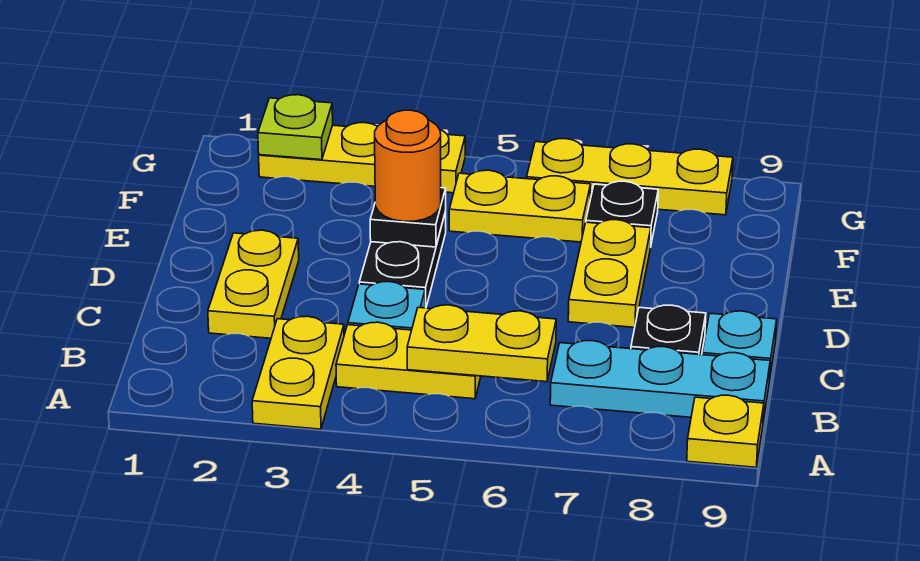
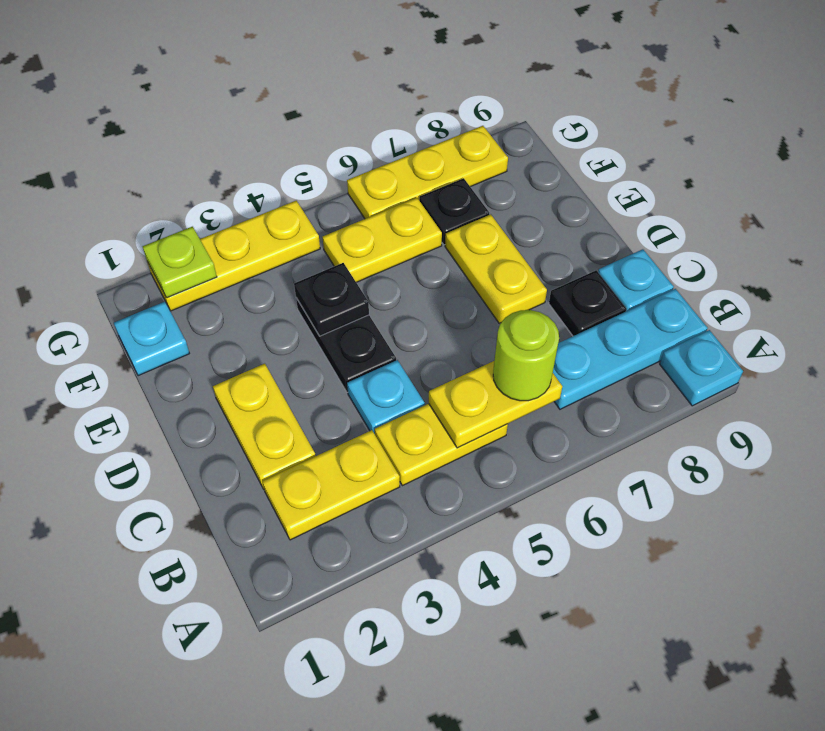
yellow plate A3:B3 level 1 -> yellow plate B2:B3 level 1
yellow plate A9 level 1 -> cyan plate A9 level 1
none -> lime round brick B6 level 3
orange round brick E4 level 3 -> none
none -> cyan plate F1 level 1

